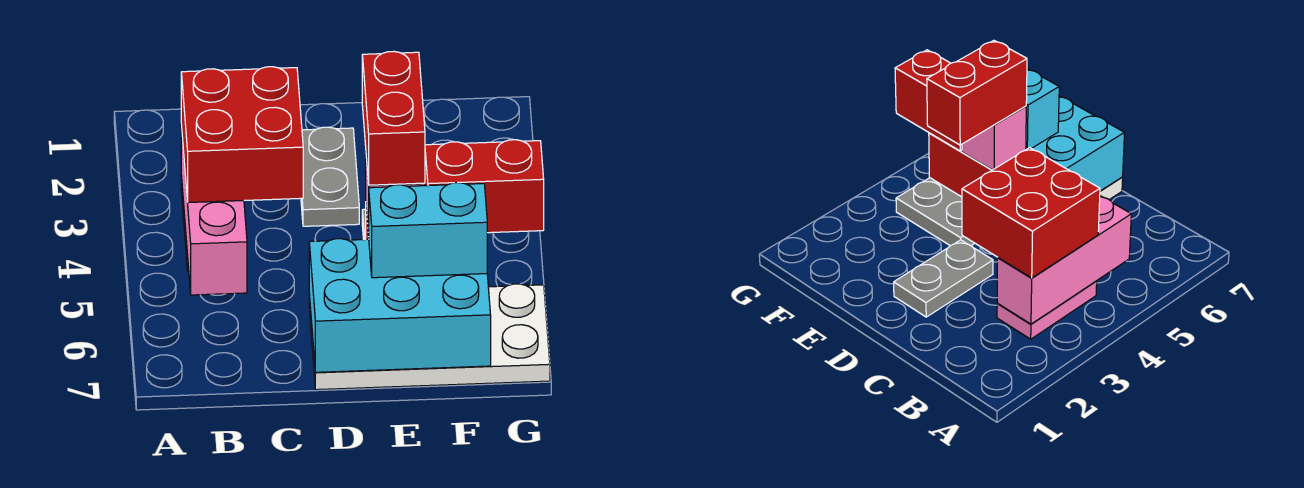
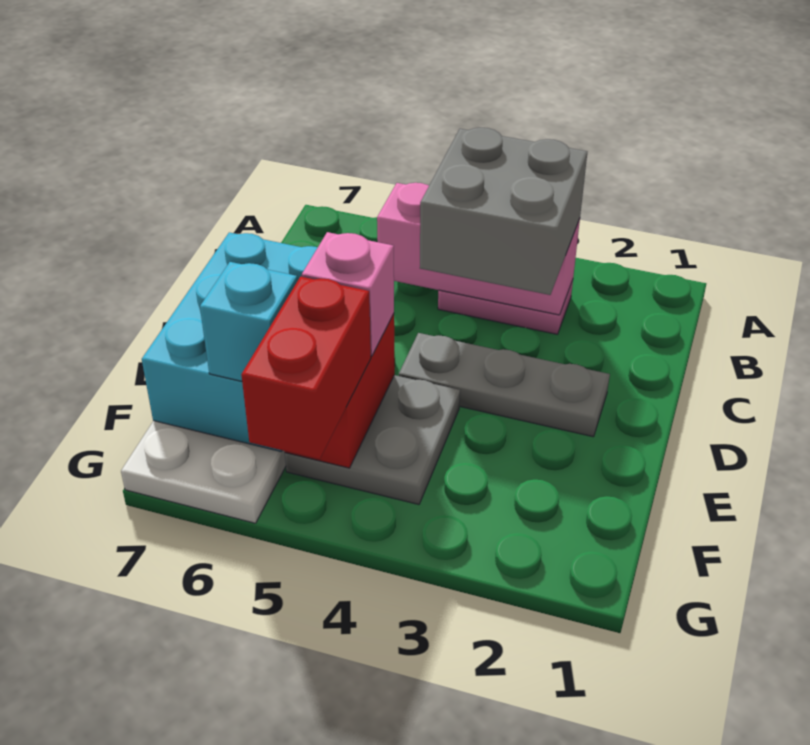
red brick B3:C4 level 3 -> grey brick B3:C4 level 3
grey plate D2:D3 level 1 -> grey plate D2:D4 level 1
red brick E4:E5 level 4 -> none
cyan brick E6:F6 level 3 -> cyan brick F6 level 3

